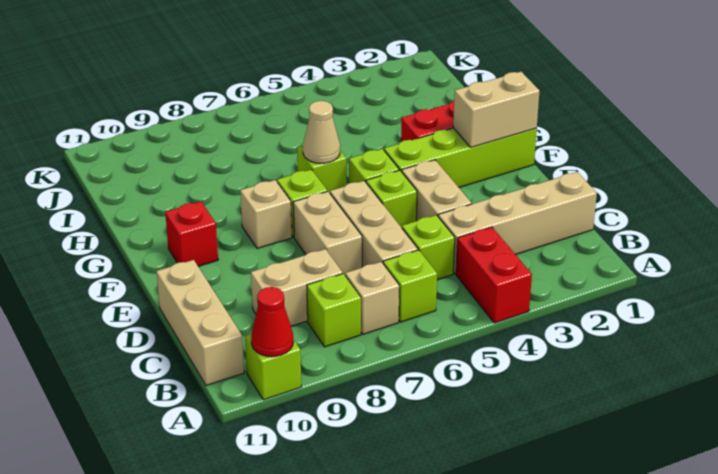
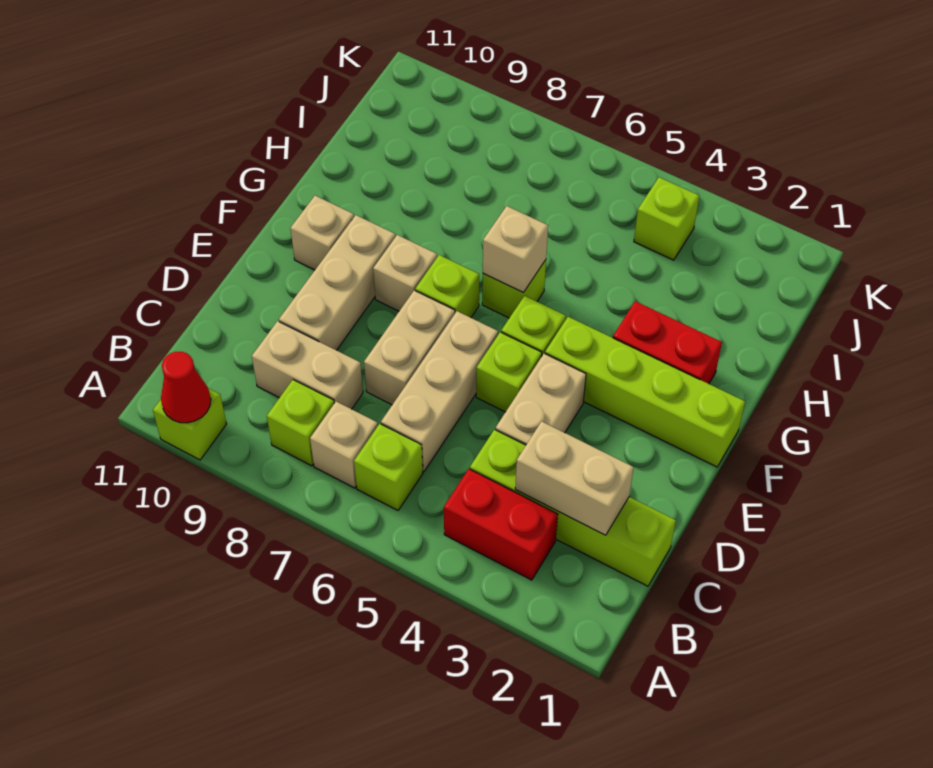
red brick A4:B4 level 1 -> red brick B3:B4 level 1
tan brick B11:D11 level 1 -> tan brick D9:F9 level 1
tan brick C1:C4 level 1 -> lime brick C1:C4 level 1
lime brick C5 level 1 -> lime brick J4 level 1
tan brick F1:F2 level 2 -> tan brick C2:C3 level 2
red brick F10 level 1 -> tan brick F10 level 1
tan cone G6 level 2 -> tan brick G6 level 2

